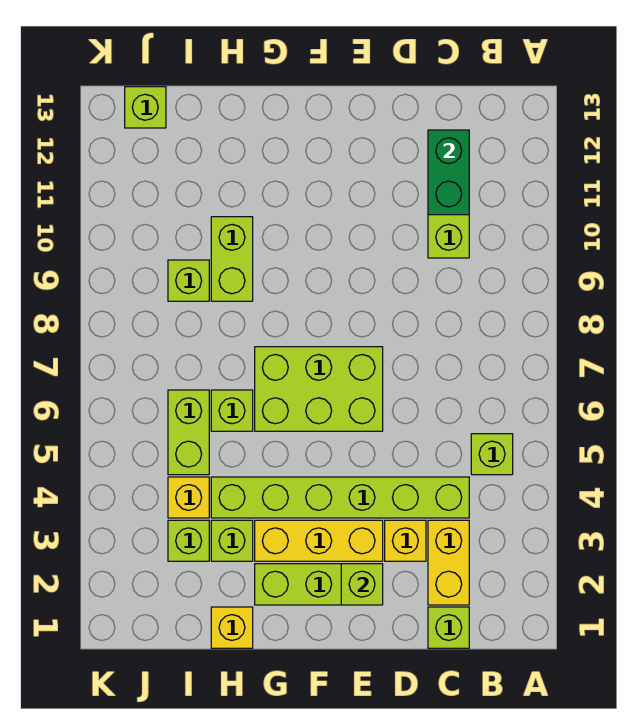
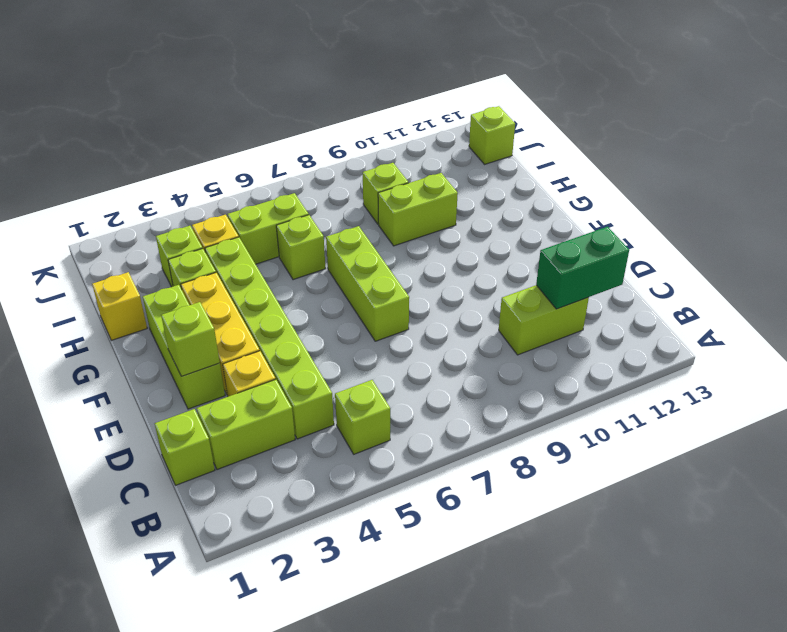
yellow brick C2:C3 level 1 -> lime brick C2:C3 level 1
lime brick E6:G7 level 1 -> lime brick E7:G7 level 1

